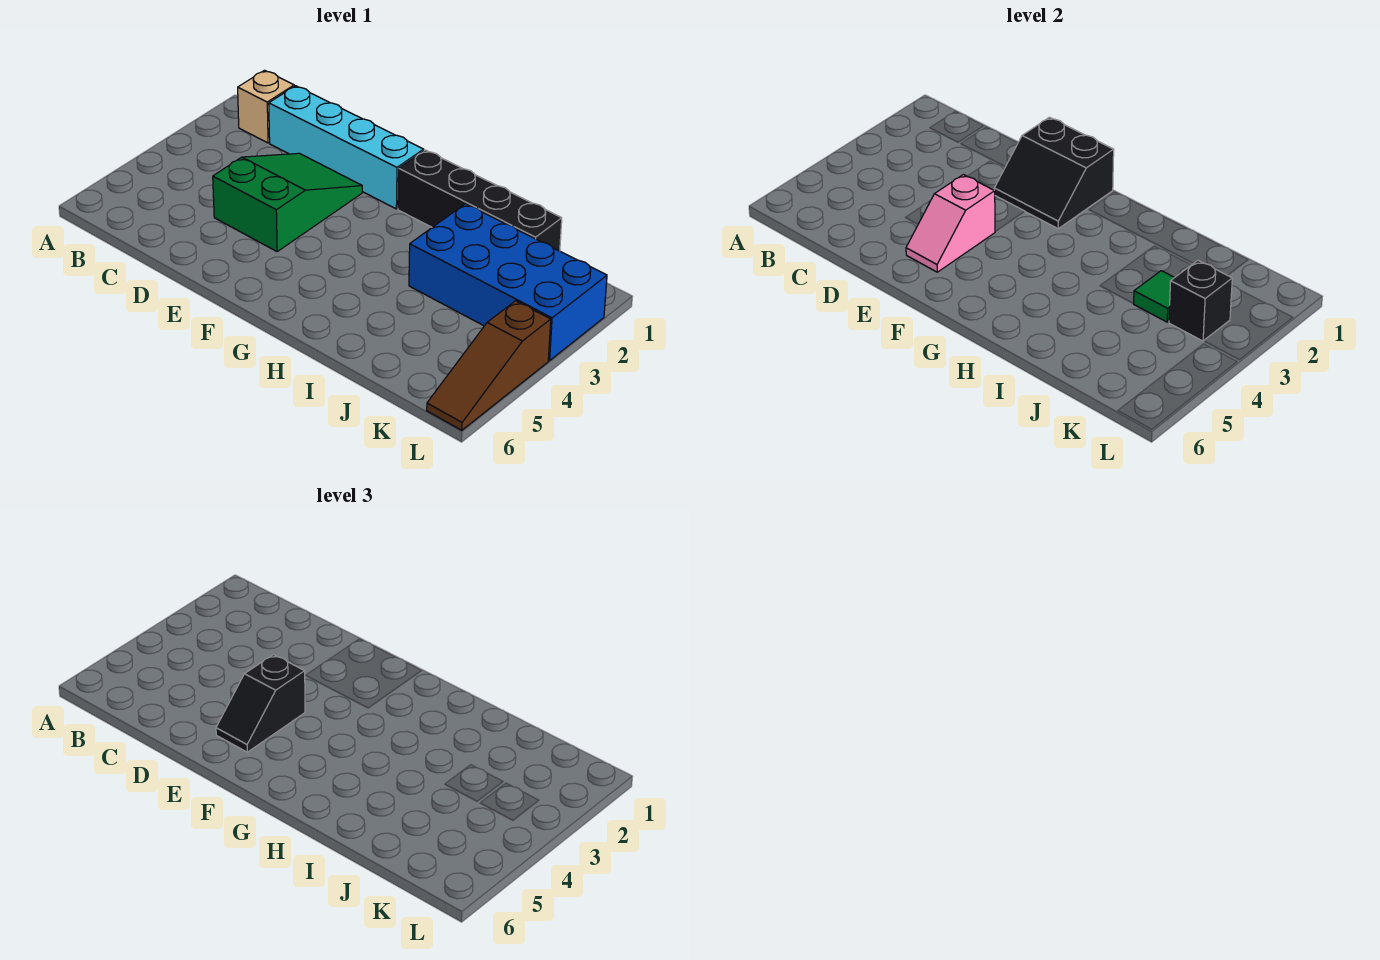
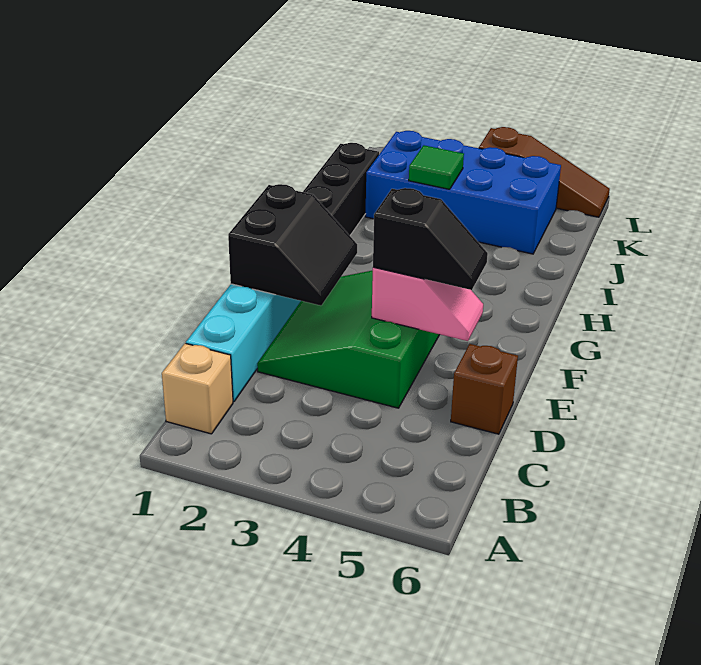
green slope D2:E4 level 1 top 4 -> green slope D2:F4 level 1 top 4
none -> brown brick D6 level 1
blue brick I2:L3 level 1 -> blue brick J2:K5 level 1
black brick K3 level 2 -> none

